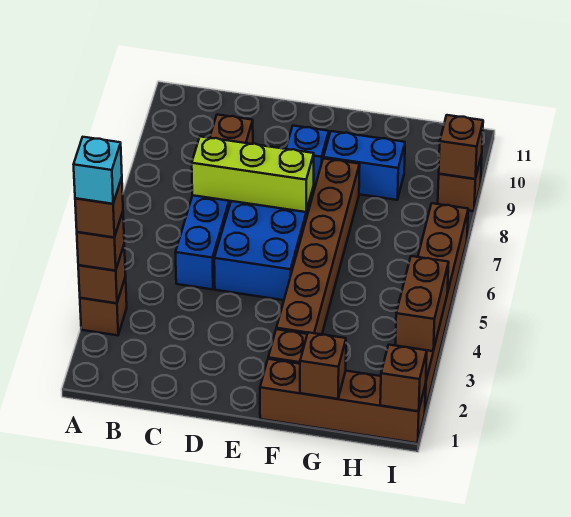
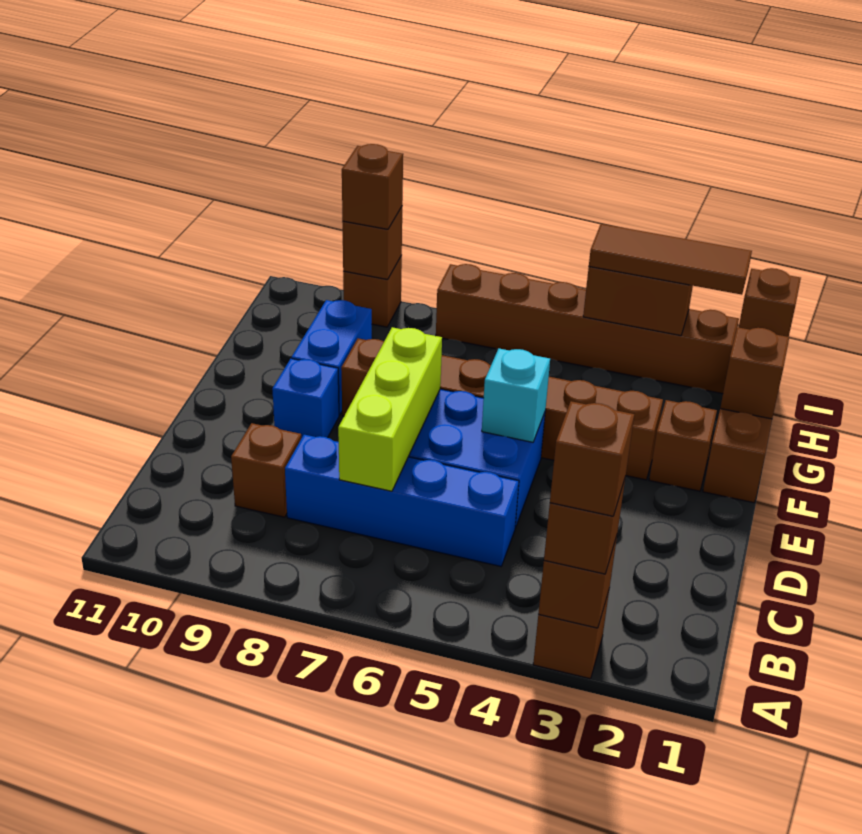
cyan brick A3 level 5 -> cyan brick E5 level 2
none -> brown tile I2:I4 level 3
none -> brown brick I9 level 3

